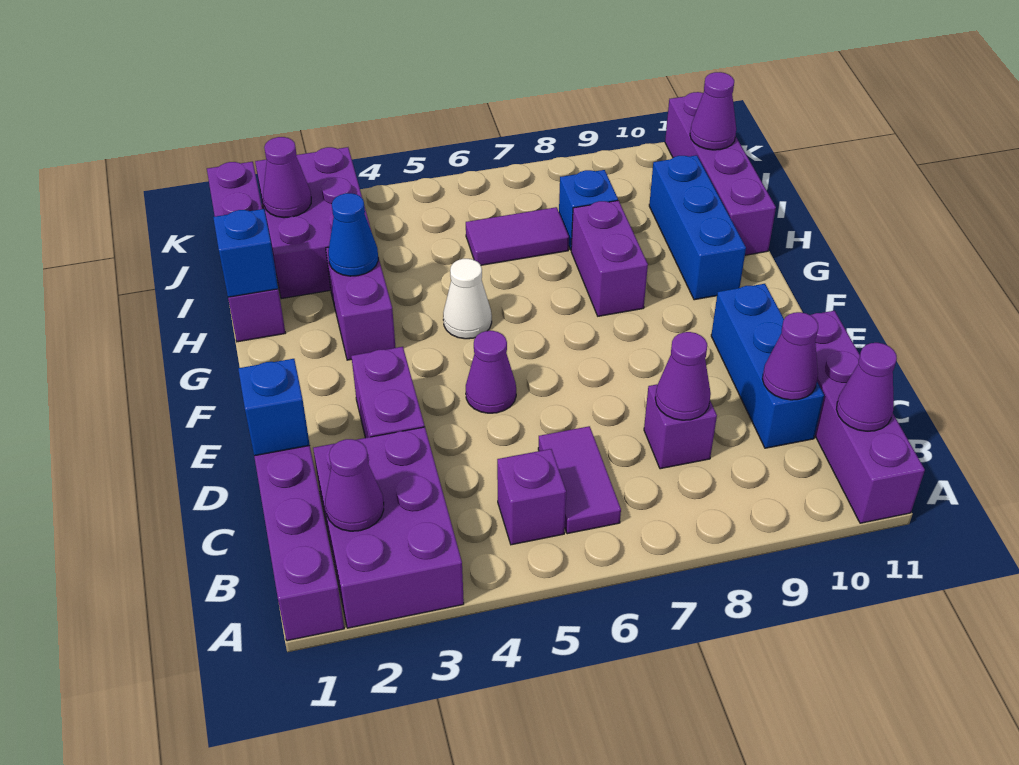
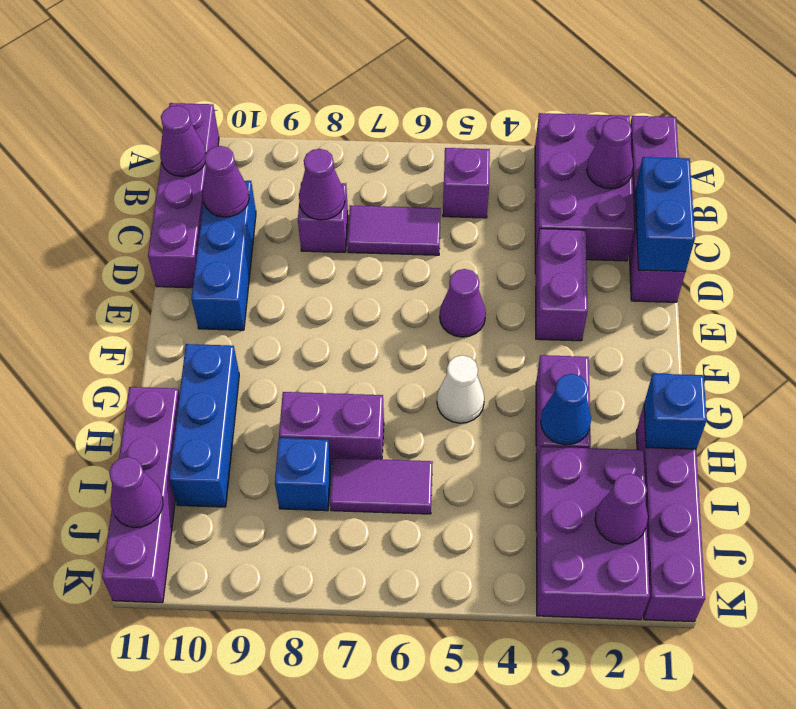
purple tile B6:C6 level 1 -> purple tile C6:C7 level 1
blue brick D1 level 2 -> blue brick C1:D1 level 2
purple brick G8:H8 level 1 -> purple brick H7:H8 level 1

